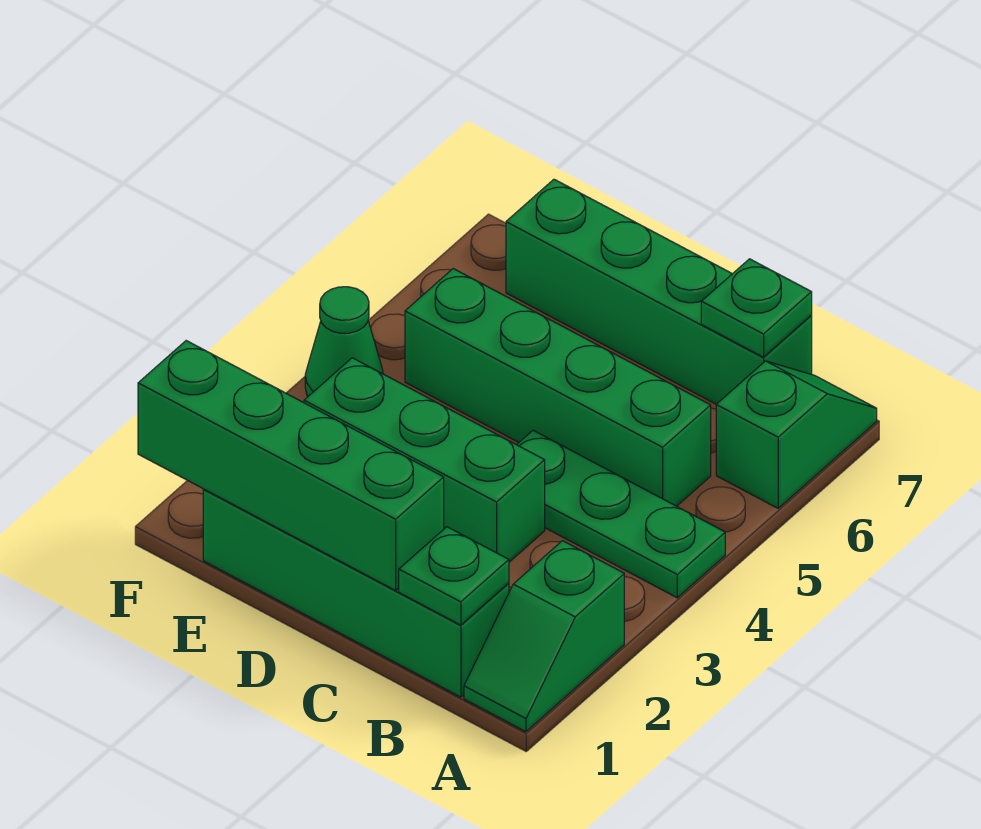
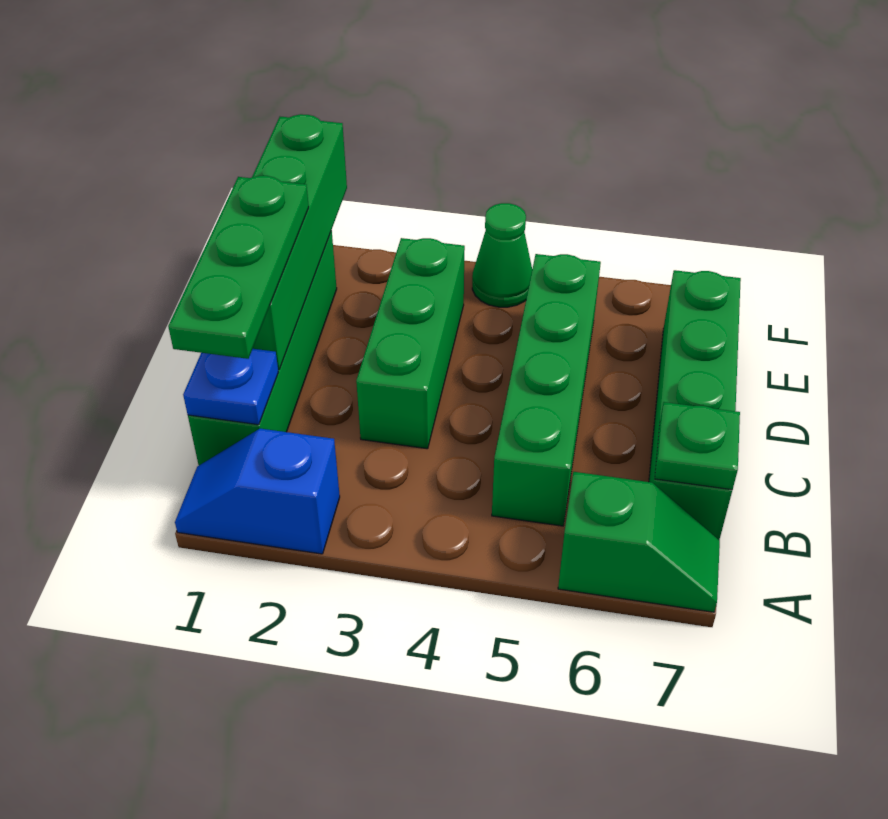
green slope A1:A2 level 1 top 2 -> blue slope A1:A2 level 1 top 2
green plate A4:C4 level 1 -> green plate B1:D1 level 3
green plate B1 level 2 -> blue plate B1 level 2

